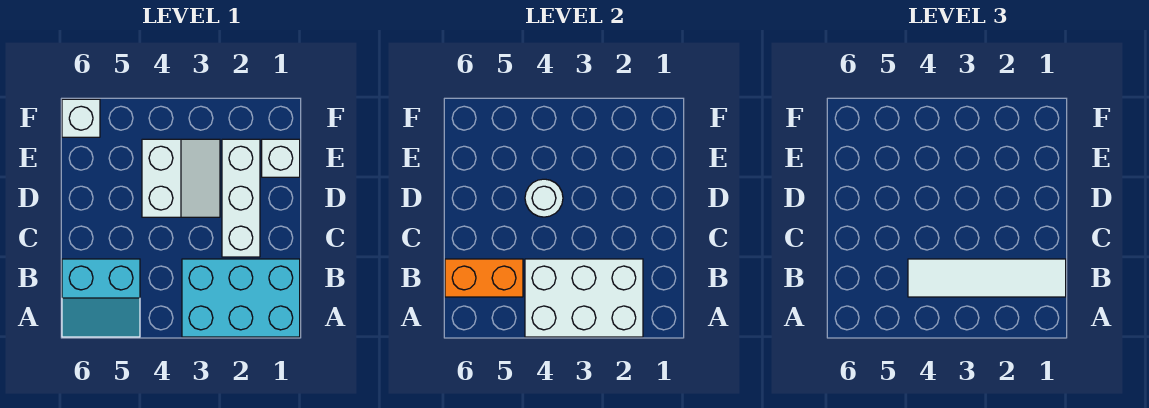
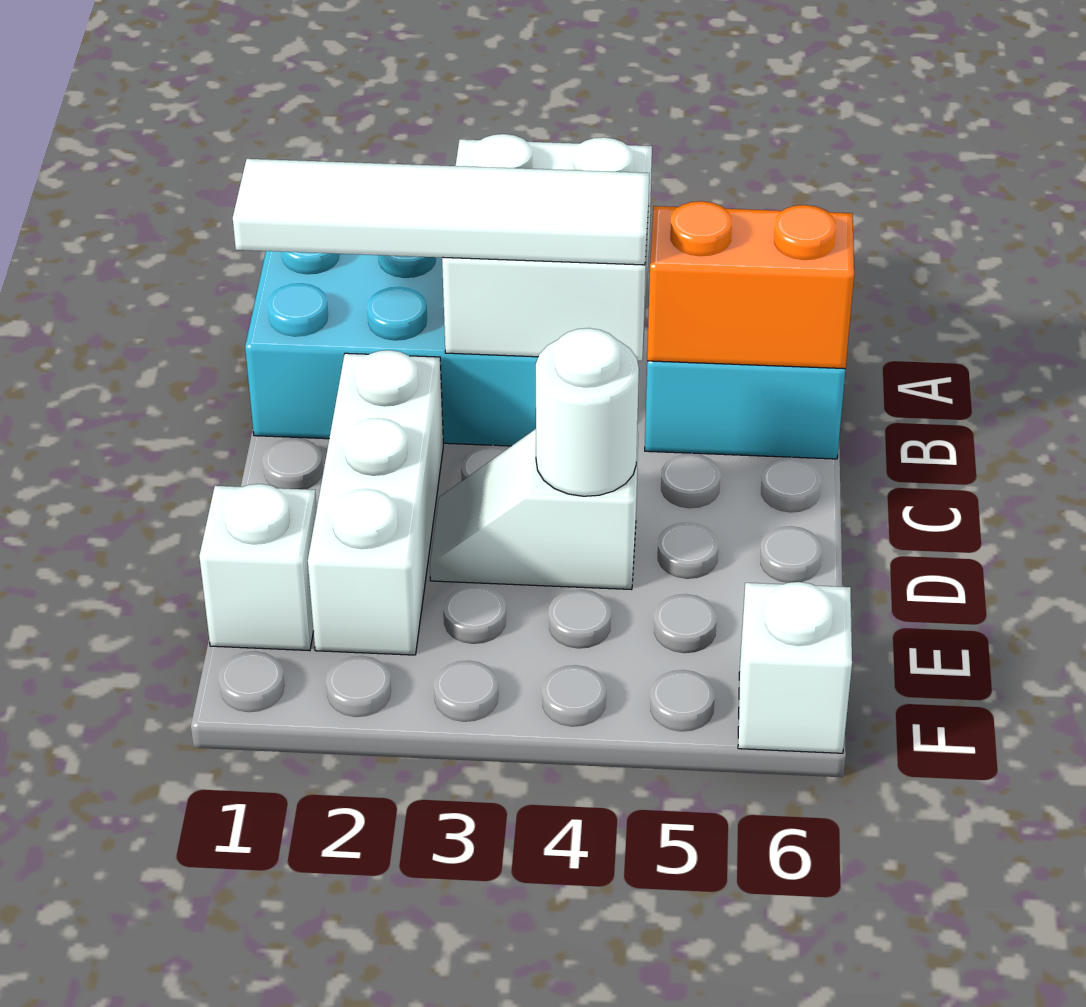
white brick A2:B4 level 2 -> white brick A3:B4 level 2
white slope D3:E4 level 1 top 4 -> white slope D3:D4 level 1 top 4

